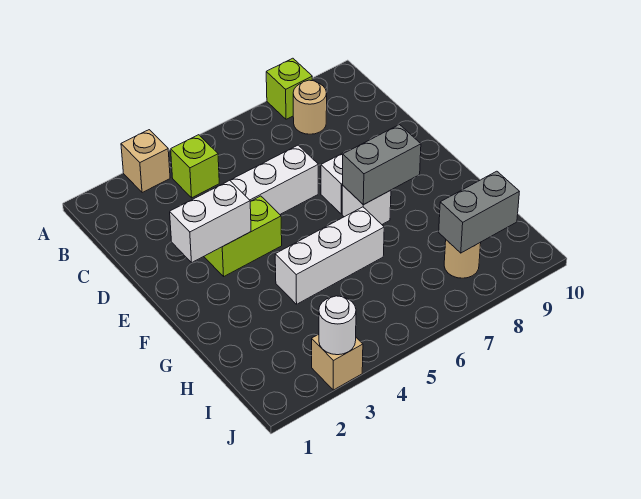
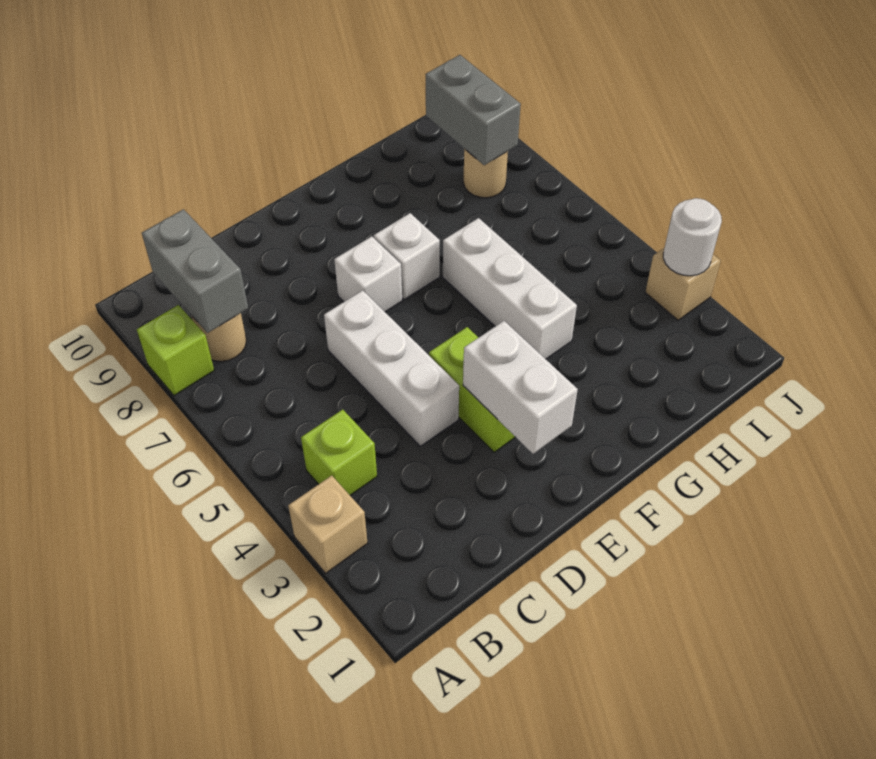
grey brick F7:F8 level 2 -> grey brick B8:B9 level 2

